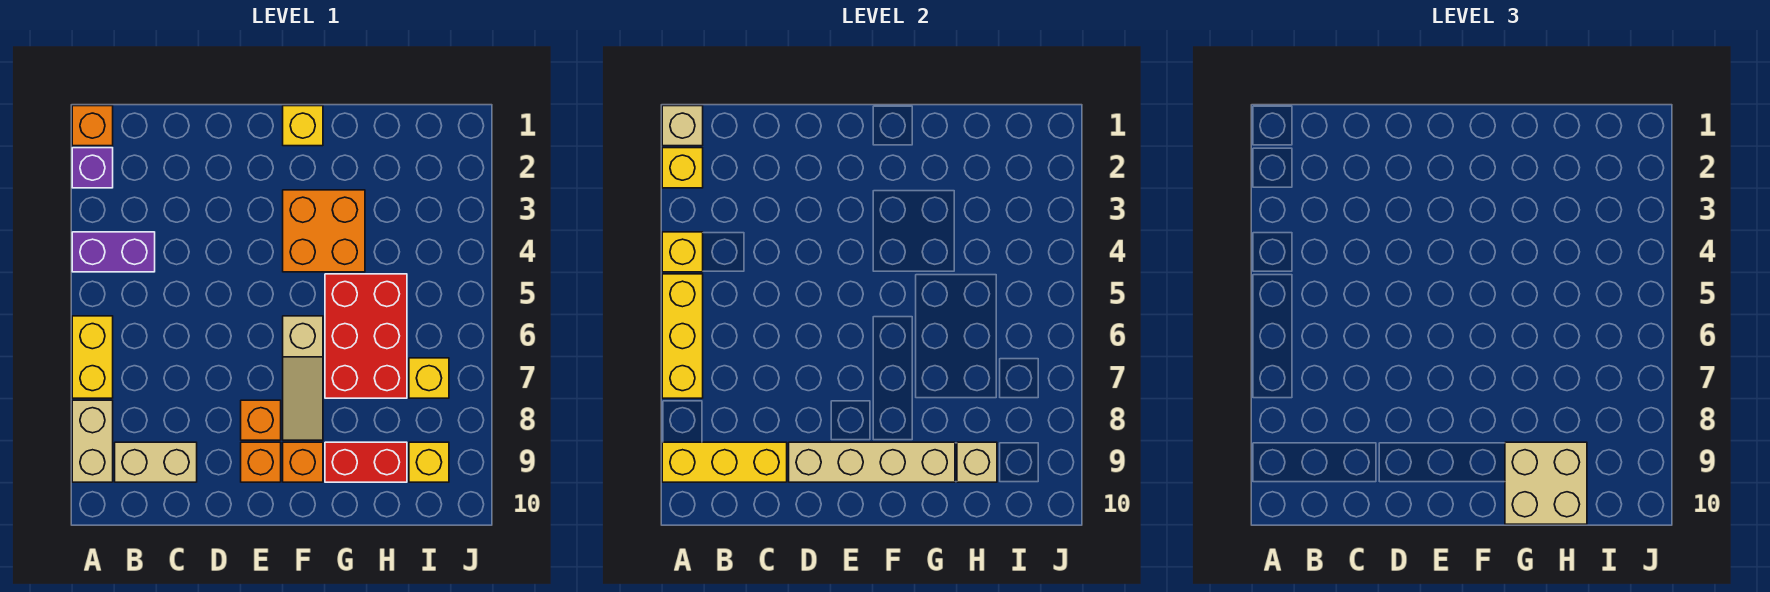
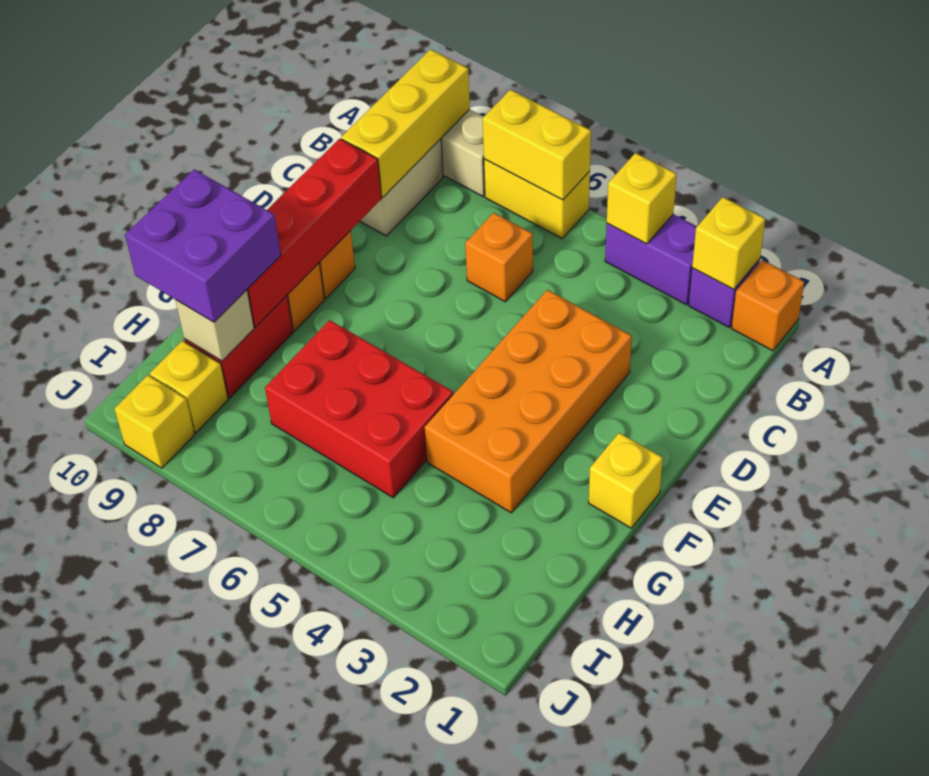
tan brick A1 level 2 -> none
purple brick A4:B4 level 1 -> purple brick A3:A4 level 1
yellow brick A5:A7 level 2 -> yellow brick A6:A7 level 2
tan brick D9:G9 level 2 -> red brick D9:G9 level 2
orange brick E8 level 1 -> orange brick C6 level 1
orange brick F3:G4 level 1 -> orange brick D3:G4 level 1
tan slope F6:F8 level 1 top 6 -> none
tan brick G9:H10 level 3 -> purple brick G9:H10 level 3
yellow brick I7 level 1 -> yellow brick J9 level 1

